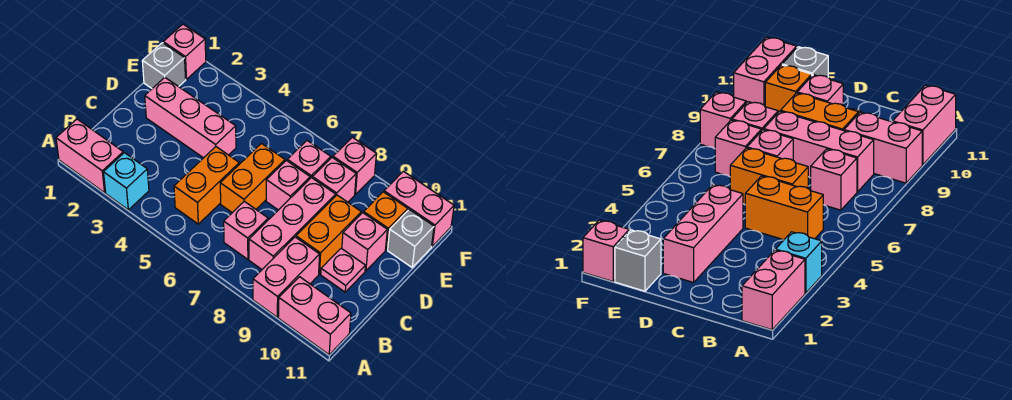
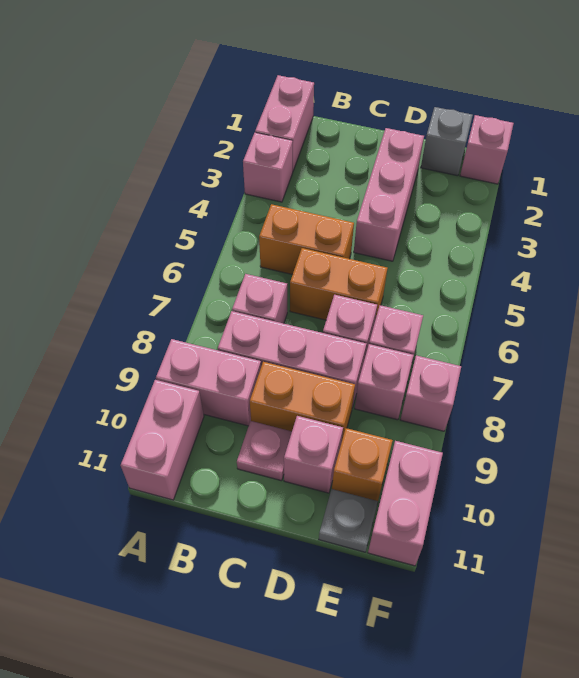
cyan brick A3 level 1 -> pink brick A3 level 1
grey brick E11 level 1 -> grey plate E11 level 1

